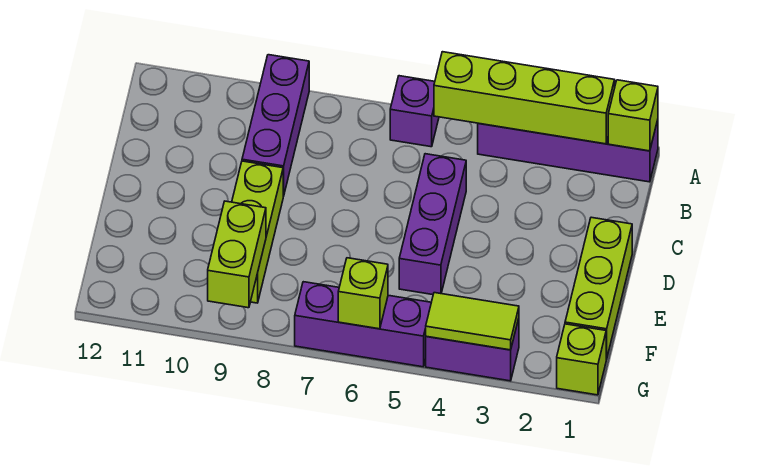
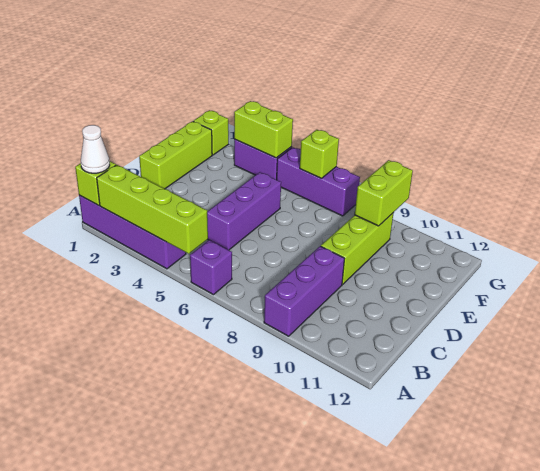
none -> white cone A1 level 3
lime tile G3:G4 level 2 -> lime brick G3:G4 level 2

